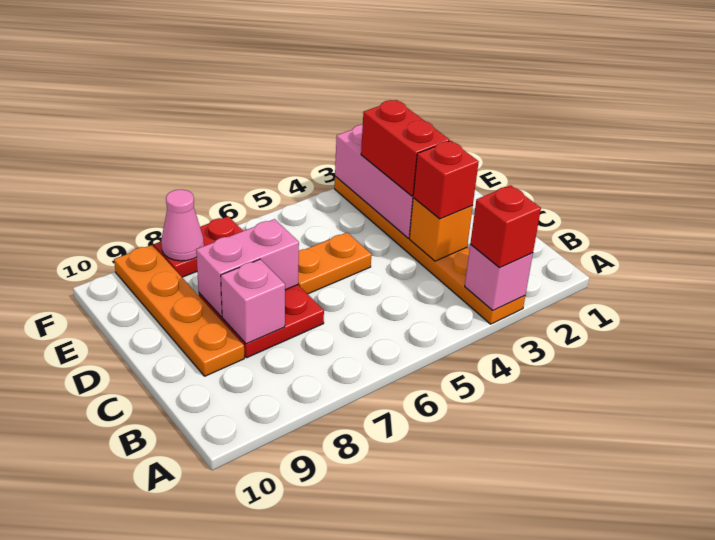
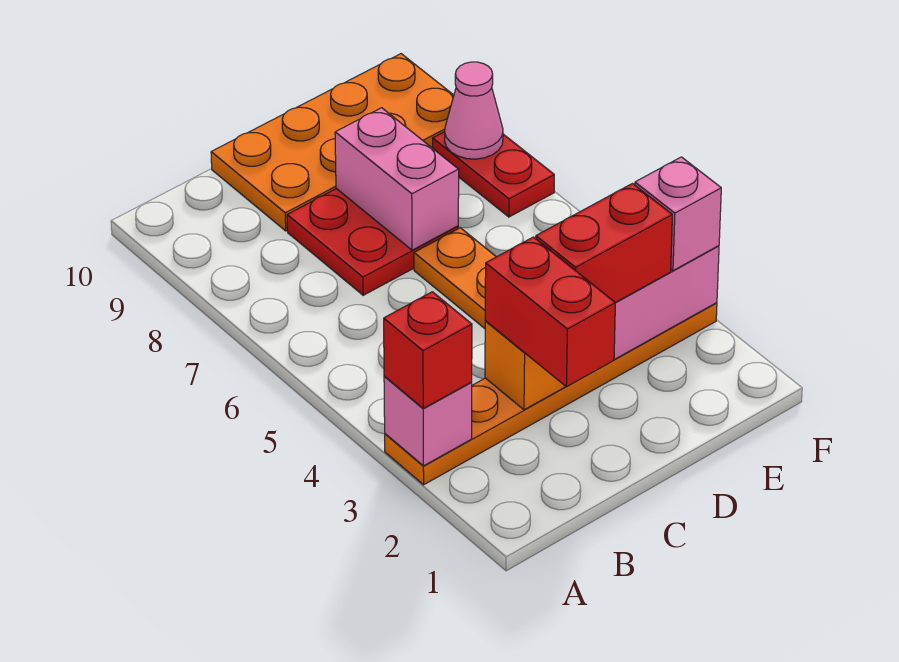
red brick C3 level 3 -> red brick C2:C3 level 3
pink brick C8 level 2 -> pink brick F3 level 3
orange plate C9:F9 level 1 -> orange plate C9:F10 level 1

